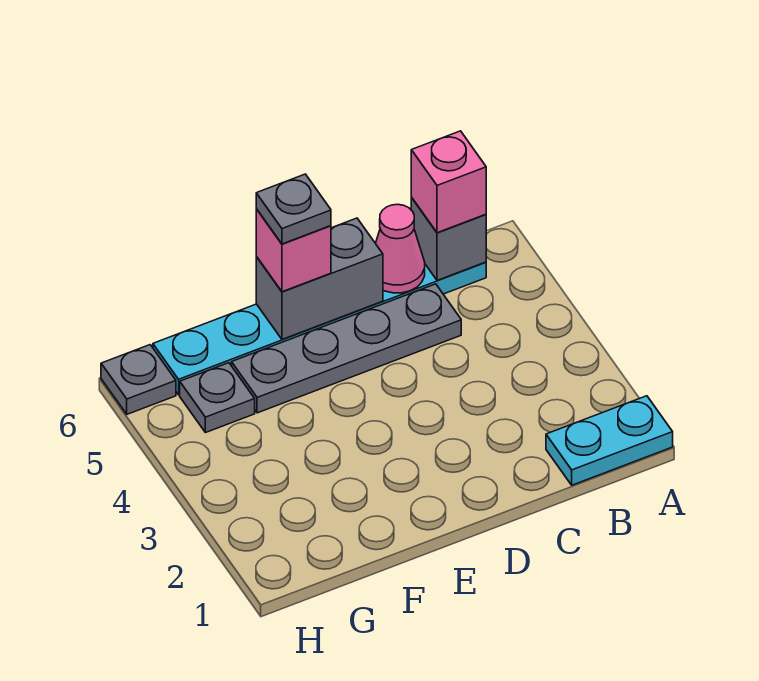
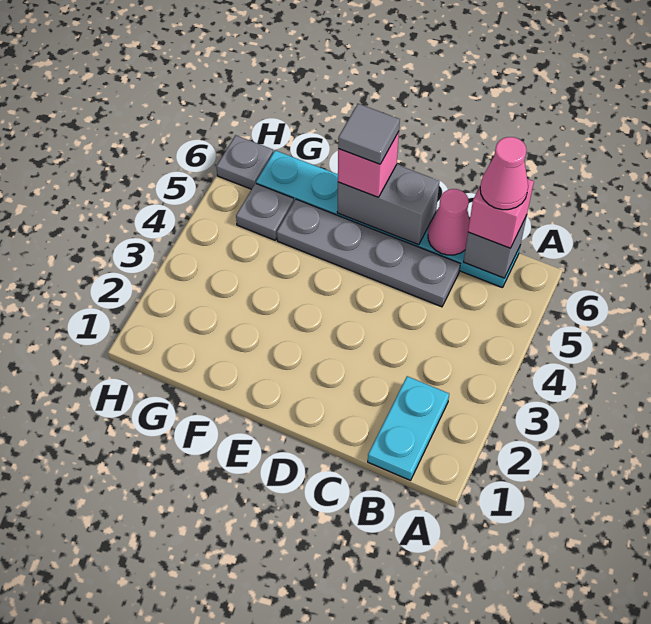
cyan plate A1:B1 level 1 -> cyan plate B1:B2 level 1
none -> pink cone B6 level 4
grey plate E6 level 4 -> grey tile E6 level 4

